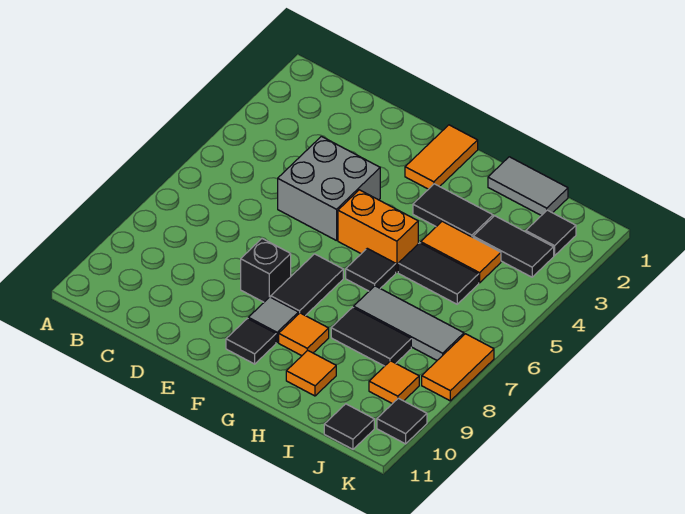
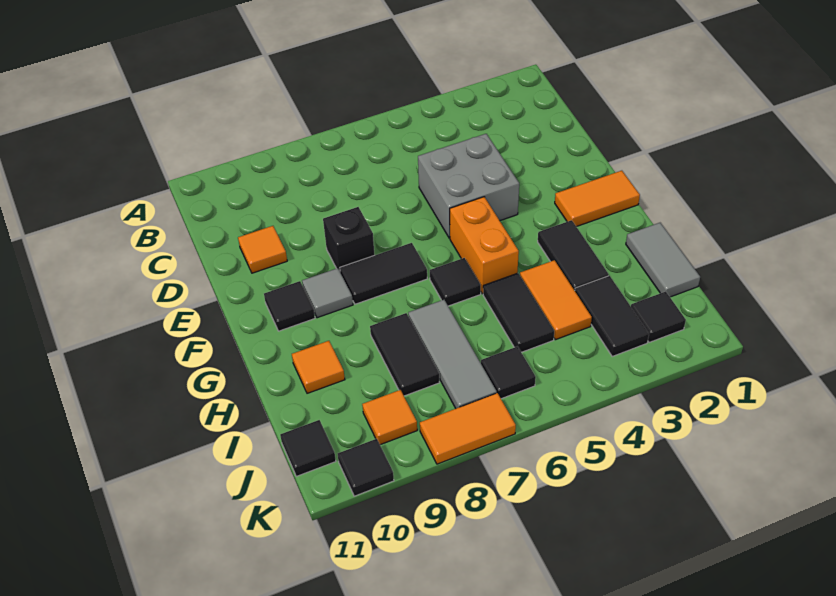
orange tile G9 level 1 -> orange tile D10 level 1
none -> black tile J6 level 1

